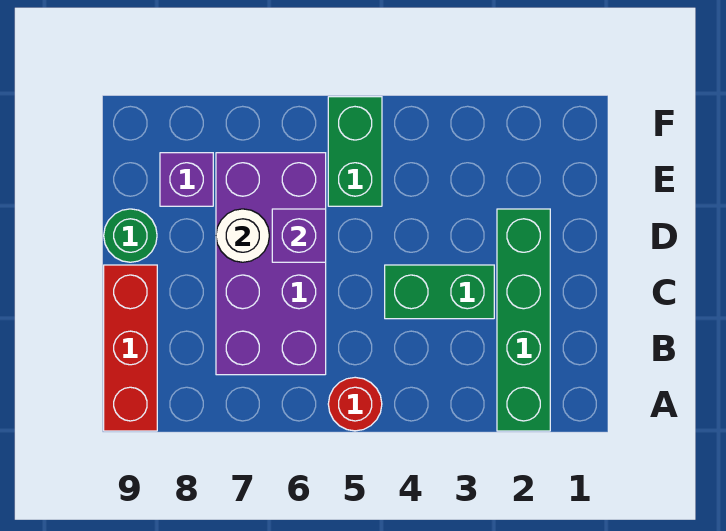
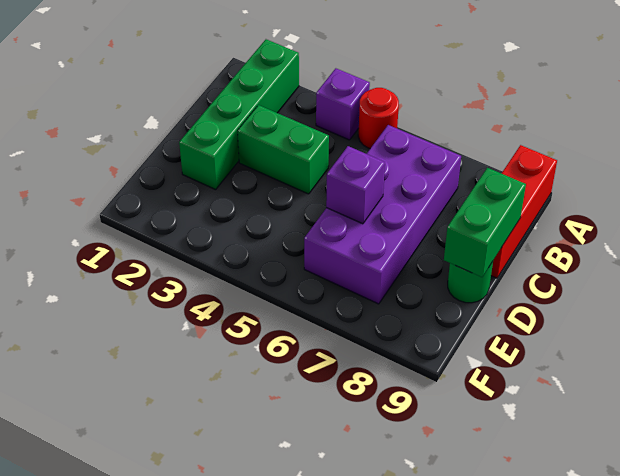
white round brick D7 level 2 -> none
green brick E5:F5 level 1 -> green brick C9:D9 level 2
purple brick E8 level 1 -> purple brick A4 level 1

